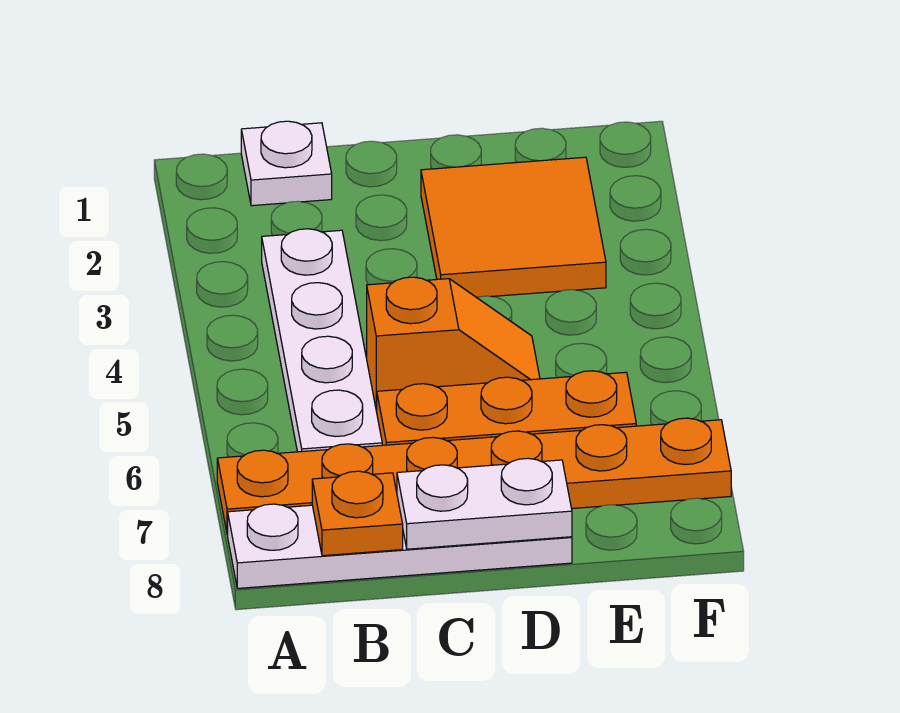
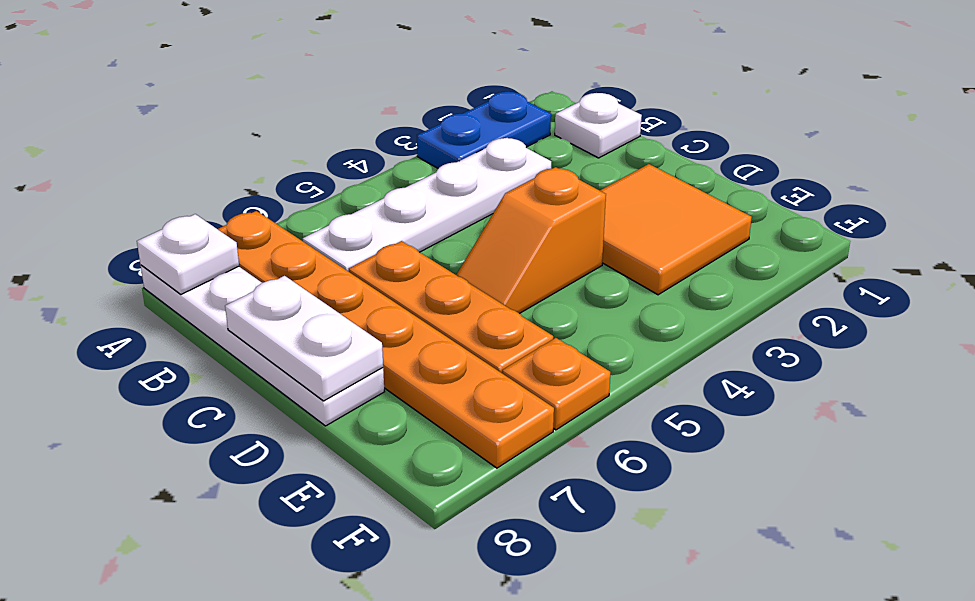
none -> blue plate A2:A3 level 1
none -> white plate A8 level 2
orange plate B8 level 2 -> orange plate F6 level 1
orange slope C5:D5 level 1 top C -> orange slope D4:D5 level 1 top 4

